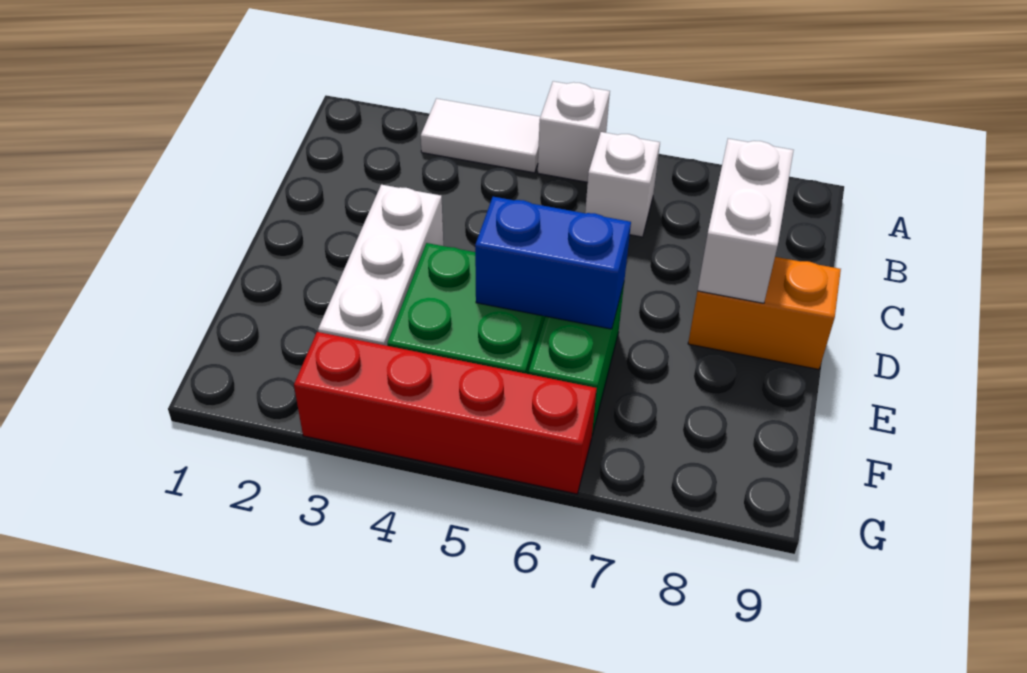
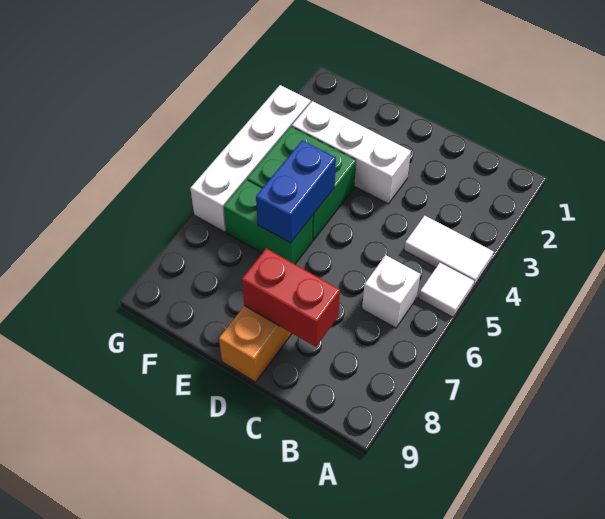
white tile A3:A4 level 1 -> white tile A4:B4 level 1
white brick A5 level 1 -> white tile A5 level 1
white brick C8:D8 level 2 -> red brick C8:D8 level 2
red brick G3:G6 level 1 -> white brick G3:G6 level 1

